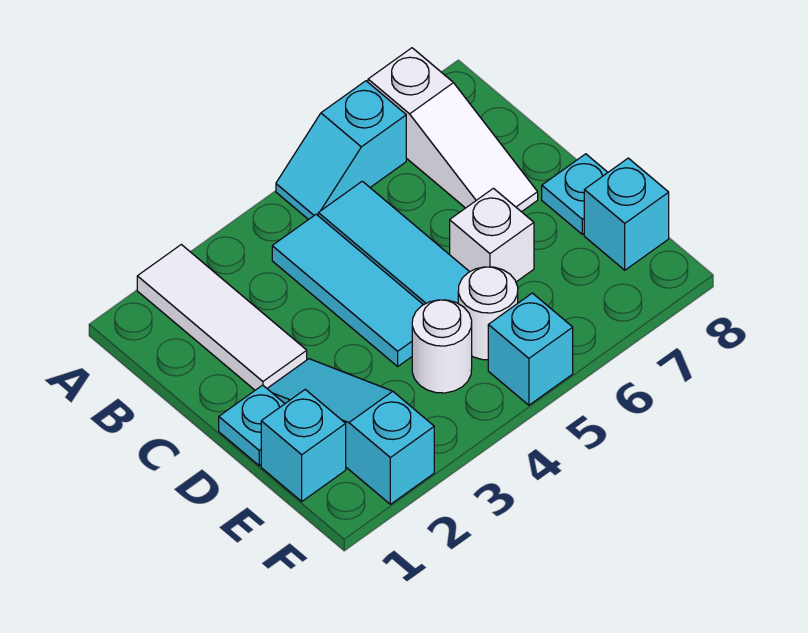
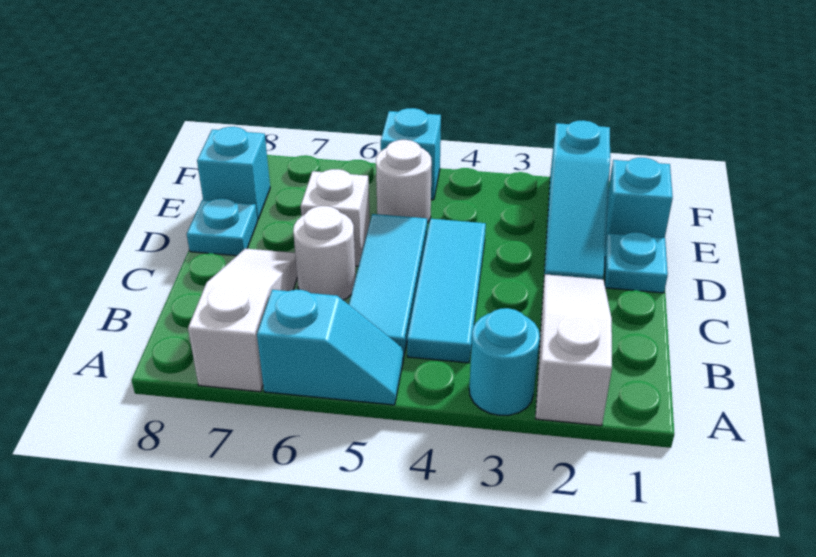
white tile A2:C2 level 1 -> white slope A2:C2 level 1 top A
none -> cyan round brick A3 level 1
white round brick E4 level 1 -> white round brick C6 level 1

